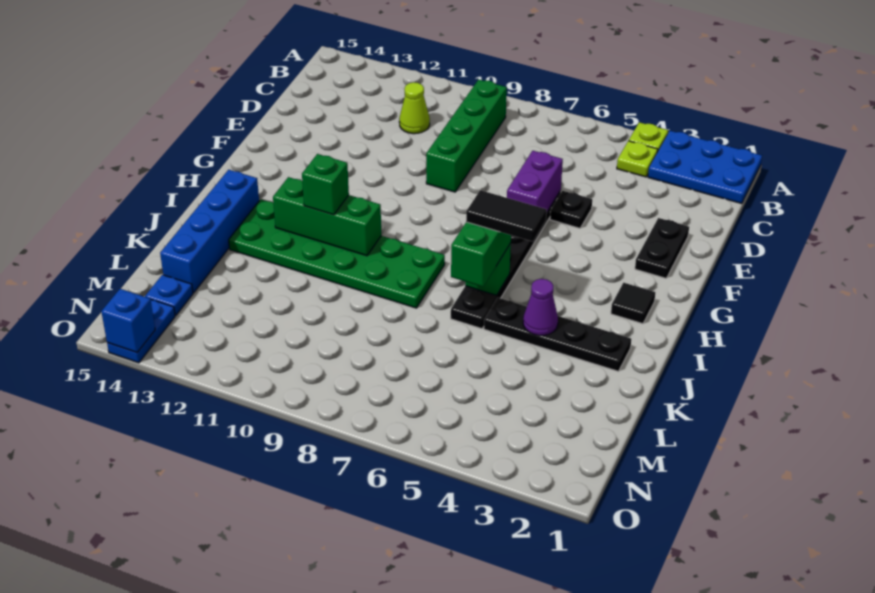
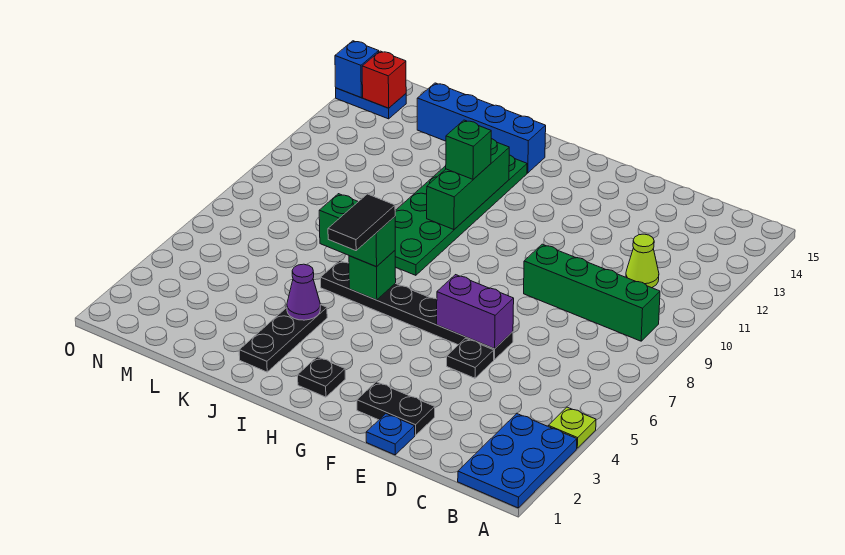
lime plate B4 level 1 -> none
black tile H2 level 1 -> black plate H2 level 1
black plate J2:J5 level 1 -> black plate J2:J4 level 1
blue plate M14 level 1 -> blue plate E1 level 1
none -> red brick N14 level 2

